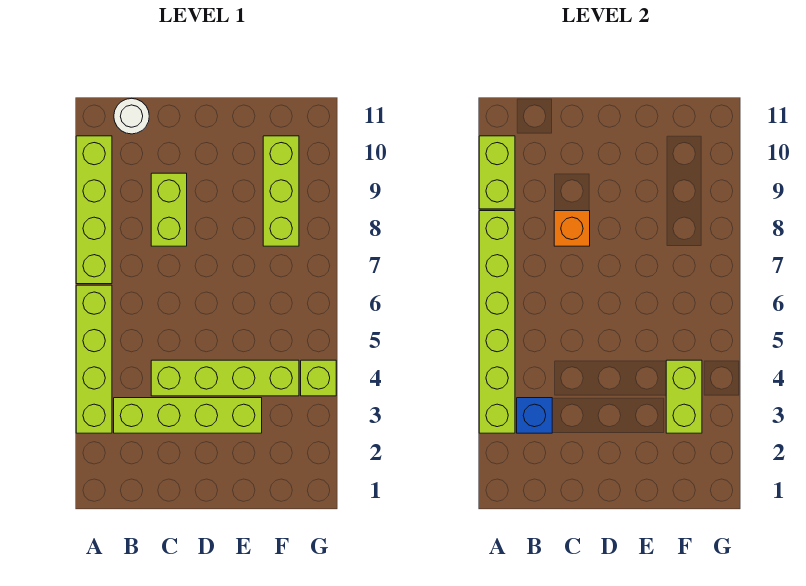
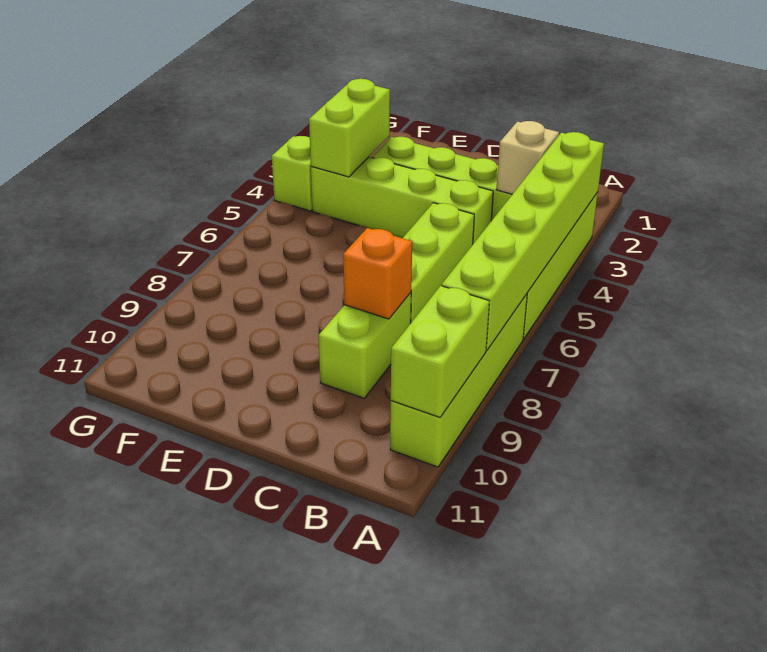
blue brick B3 level 2 -> tan brick B3 level 2
white round brick B11 level 1 -> none
lime brick F8:F10 level 1 -> lime brick C5:C7 level 1

